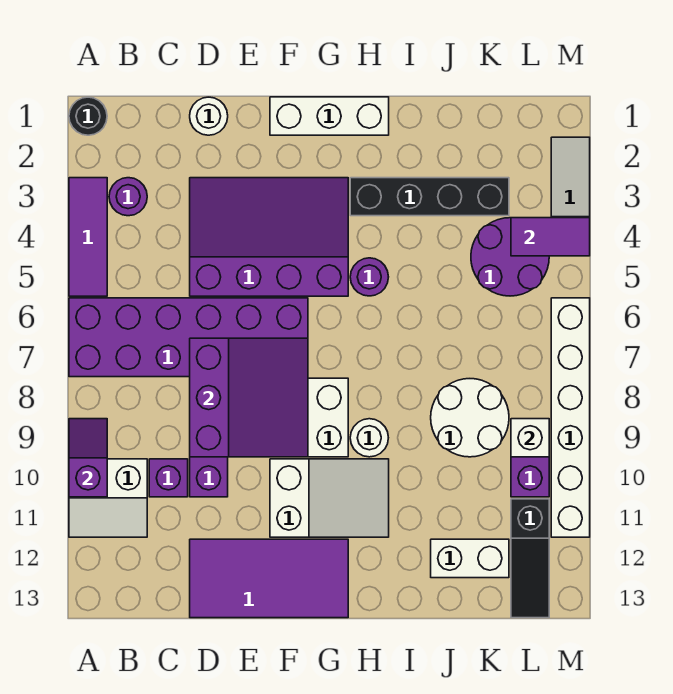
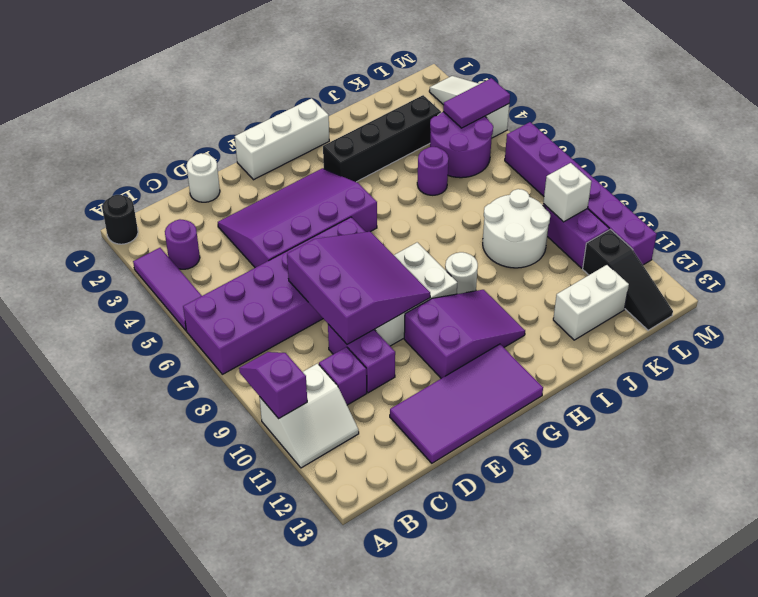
white slope F10:H11 level 1 top F -> purple slope F10:H11 level 1 top F
purple round brick H5 level 1 -> purple round brick J5 level 1
white brick M6:M11 level 1 -> purple brick M6:M11 level 1

